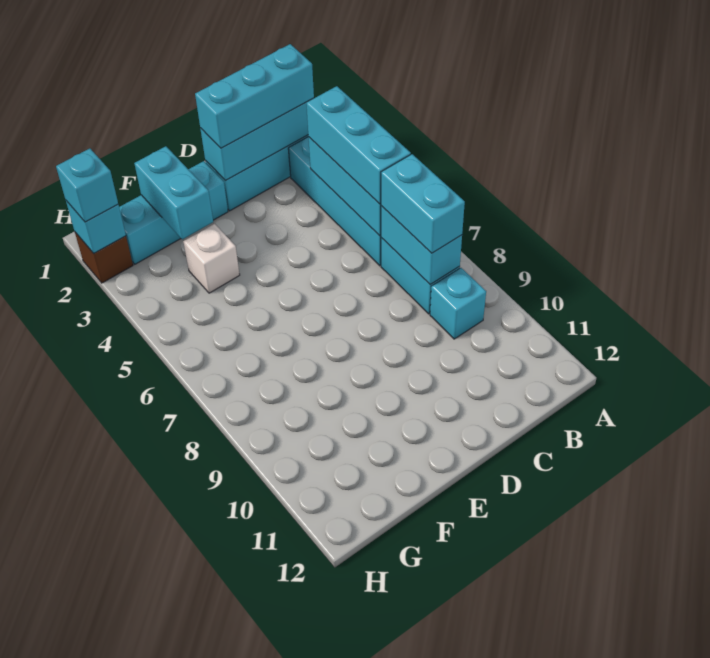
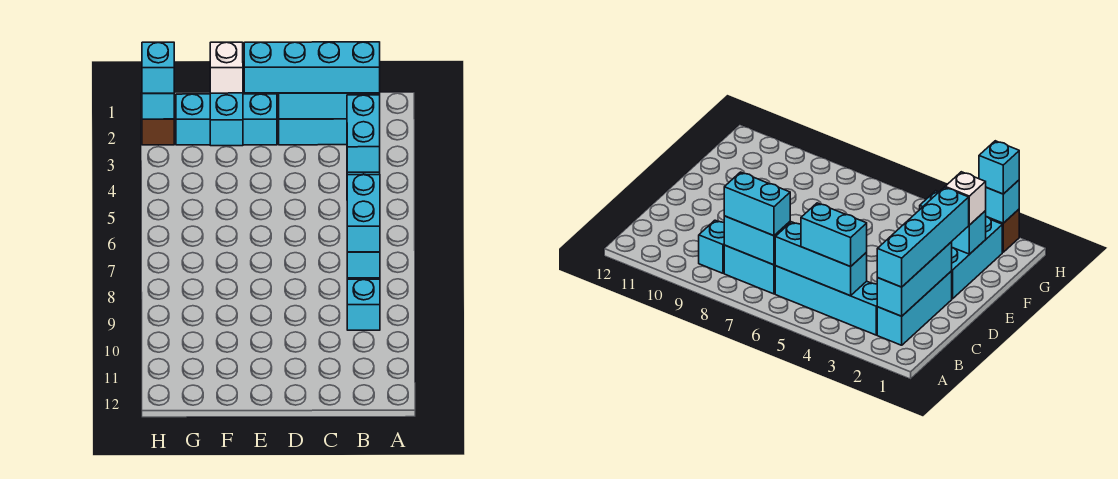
cyan brick B2:D2 level 3 -> cyan brick B2:E2 level 3
cyan brick B4:B6 level 3 -> cyan brick B4:B5 level 3
white brick F4 level 1 -> white brick F2 level 3

